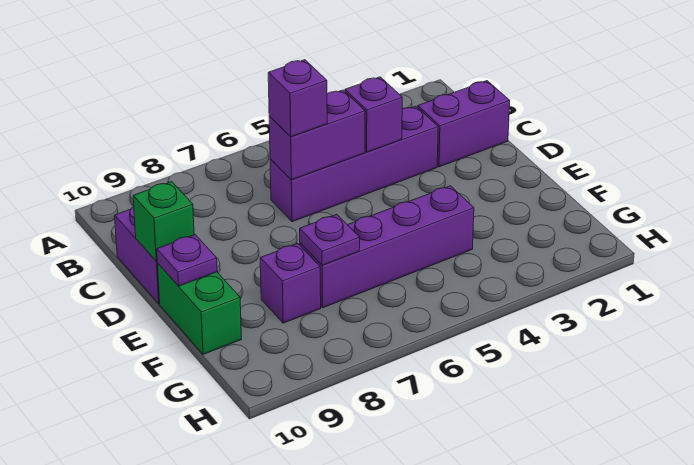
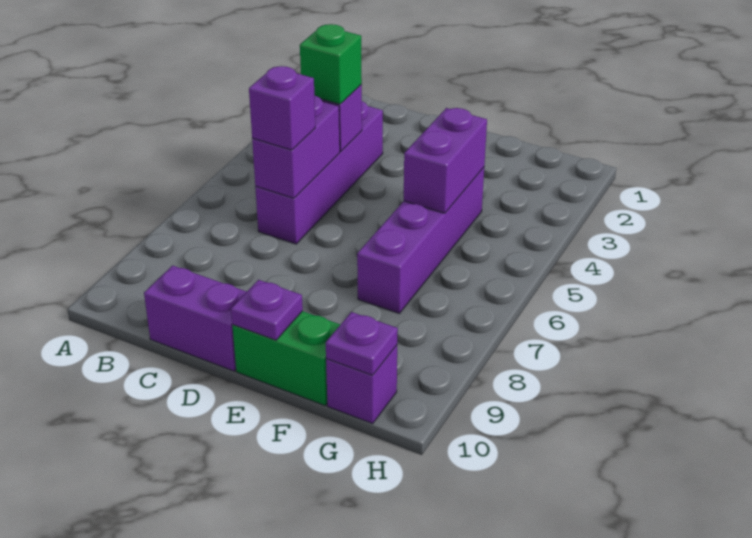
purple brick C1:C2 level 1 -> purple brick F4:F5 level 2
green brick D10 level 2 -> green brick C4 level 3
purple plate F7 level 2 -> purple plate G10 level 2
purple brick F8 level 1 -> purple brick G10 level 1

